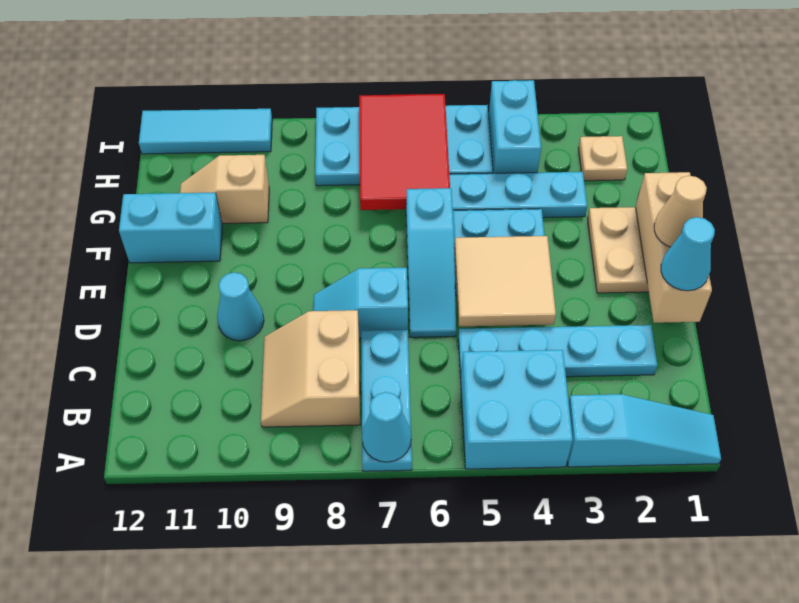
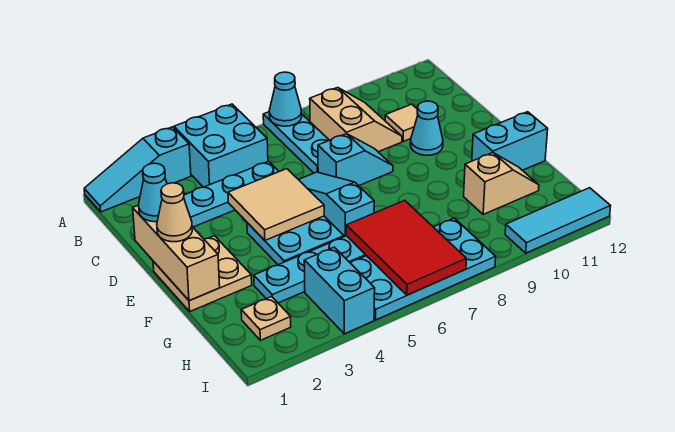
none -> tan tile C10 level 1

